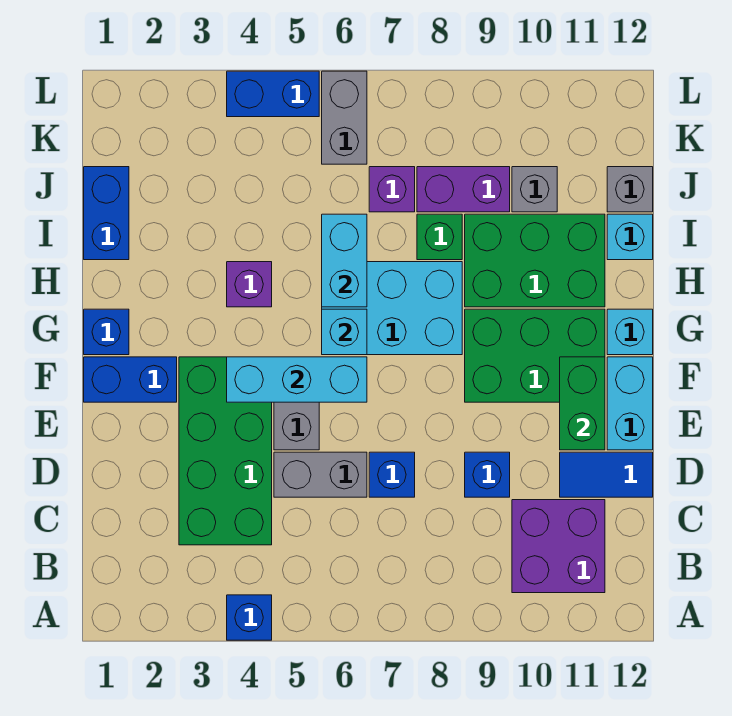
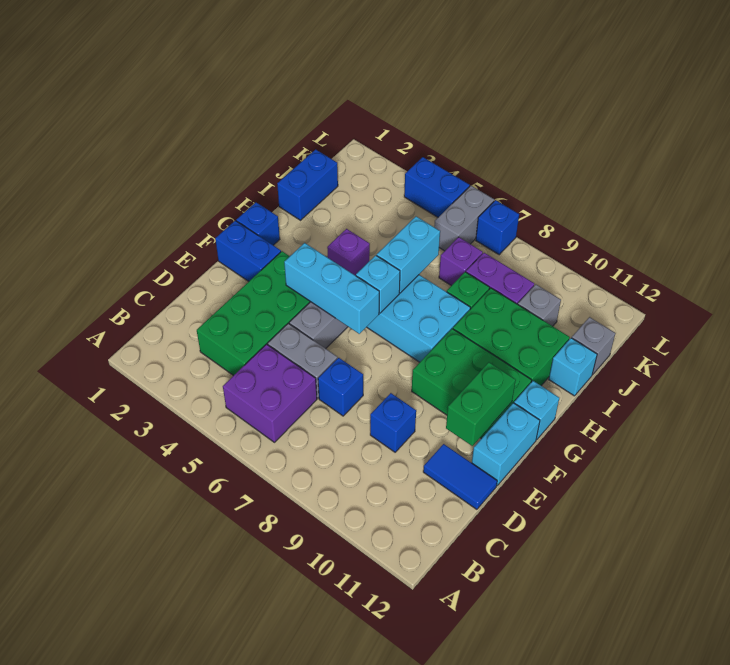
blue brick A4 level 1 -> blue brick L7 level 1
purple brick B10:C11 level 1 -> purple brick B5:C6 level 1

